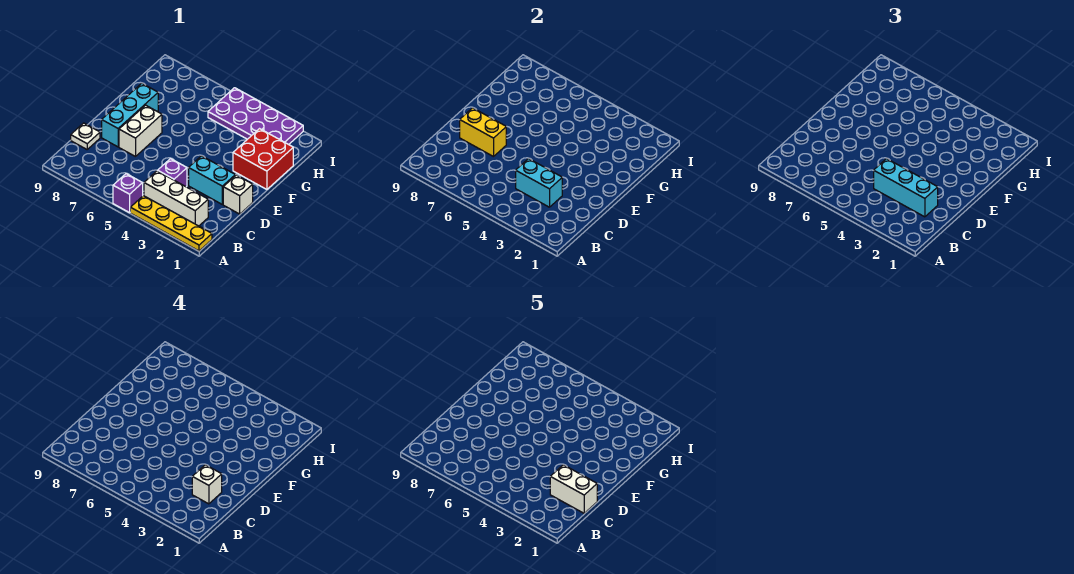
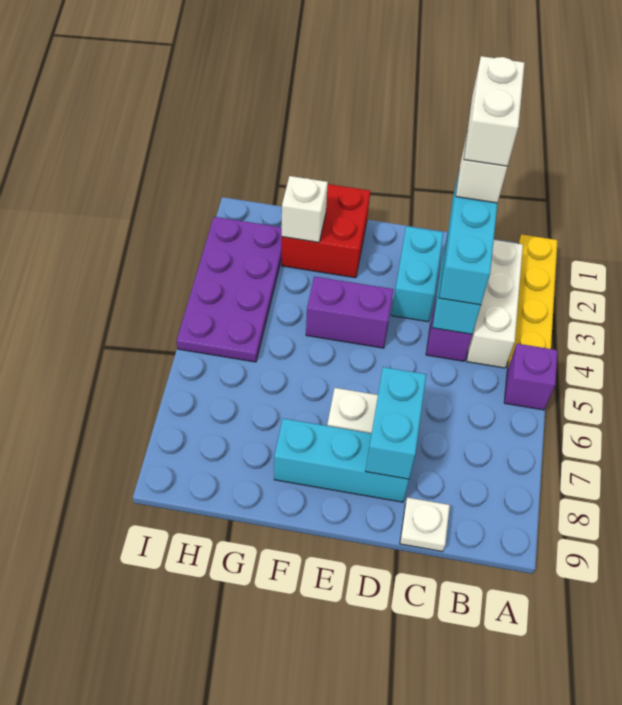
white brick D1 level 1 -> white brick G2 level 2
yellow brick D7:D8 level 2 -> cyan brick D7:D8 level 2
none -> purple brick E4:F4 level 1

